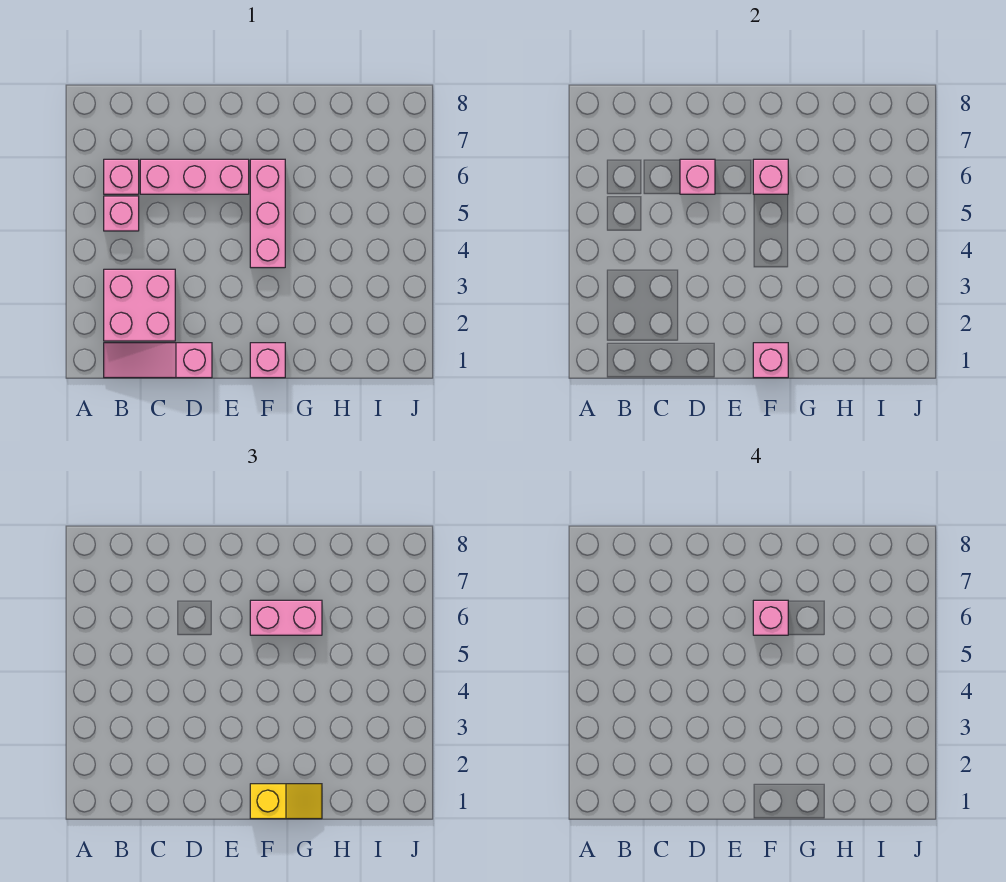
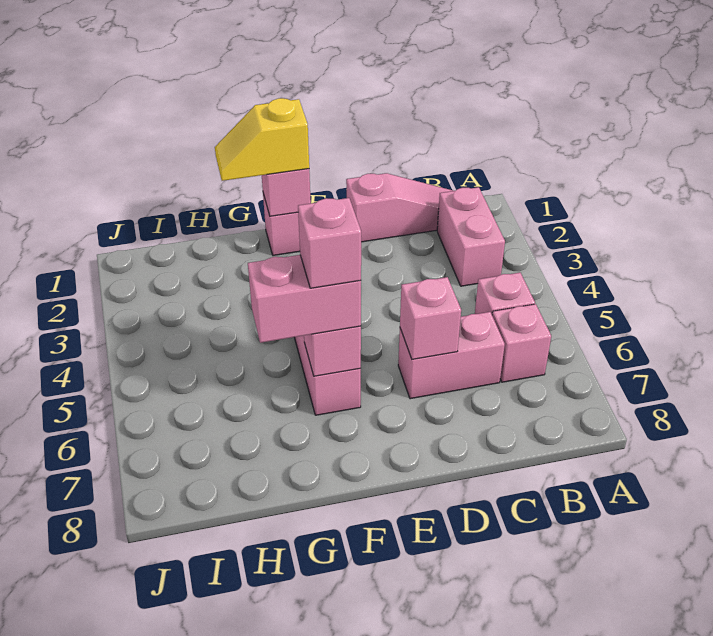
pink brick B2:C3 level 1 -> pink brick B2:B3 level 1
pink brick C6:E6 level 1 -> pink brick C6:D6 level 1

